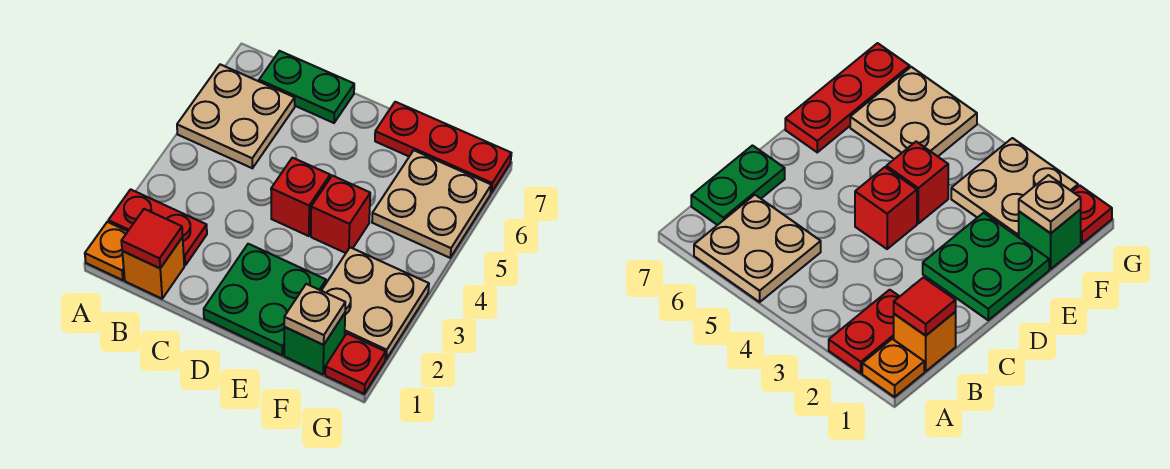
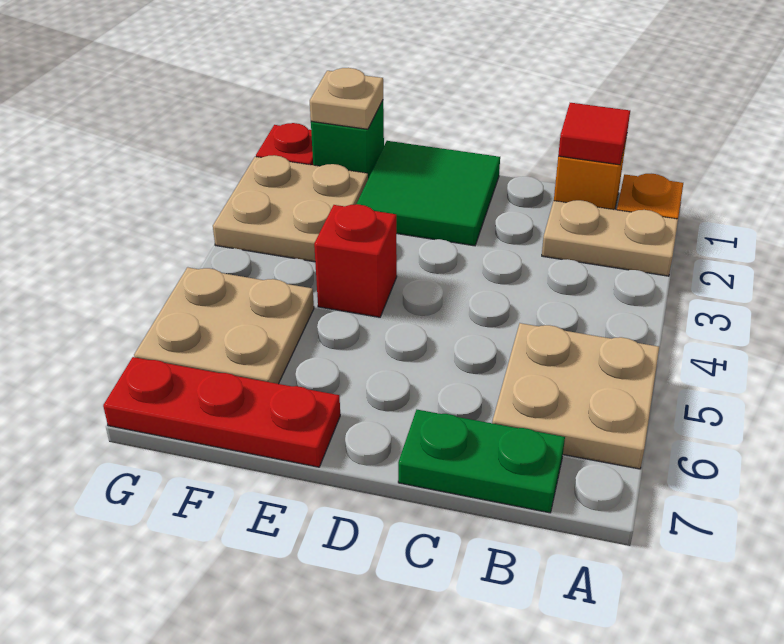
red plate A2:B2 level 1 -> tan plate A2:B2 level 1
green plate D1:E2 level 1 -> green tile D1:E2 level 1
red brick D4 level 1 -> none

